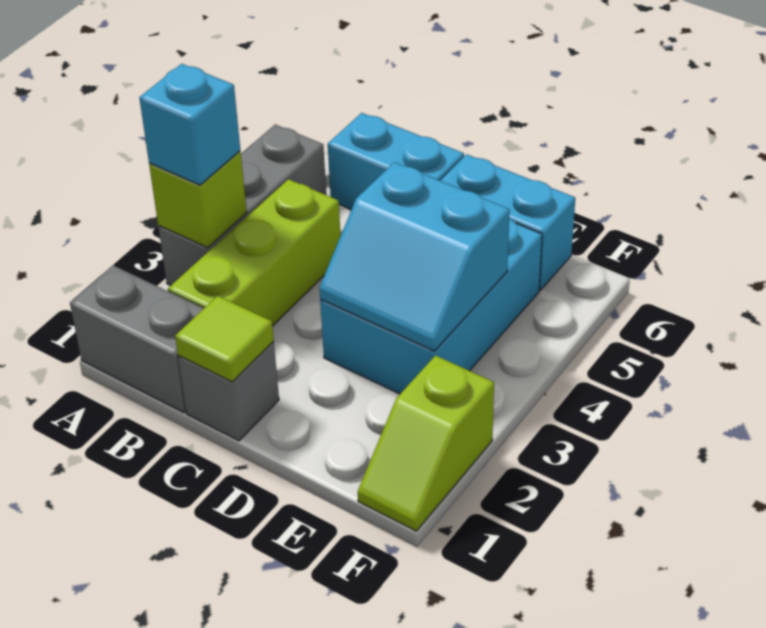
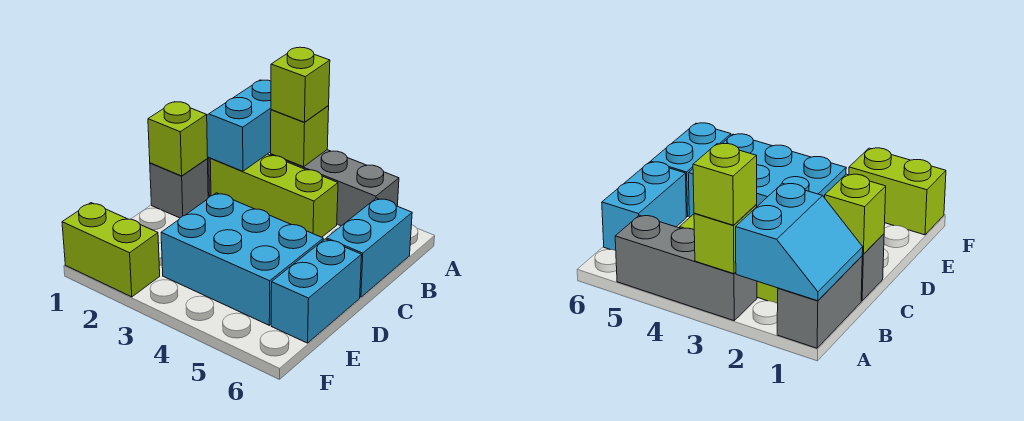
cyan brick A3 level 3 -> lime brick A3 level 3
lime tile C1 level 2 -> lime brick C1 level 2
cyan slope D3:E4 level 2 top 4 -> cyan slope A1:B2 level 2 top 2
lime slope F1:F2 level 1 top 2 -> lime brick F1:F2 level 1

